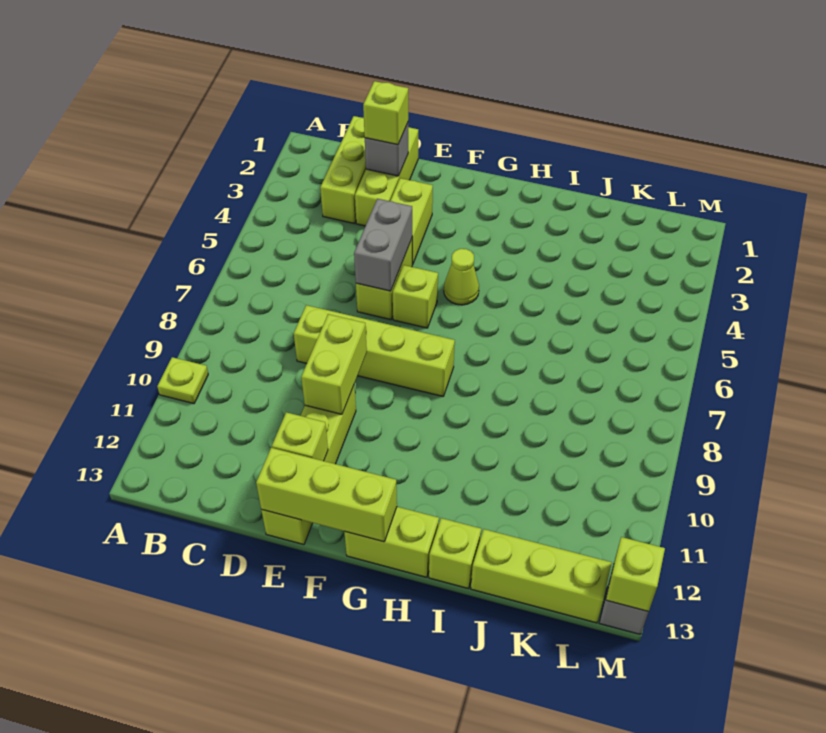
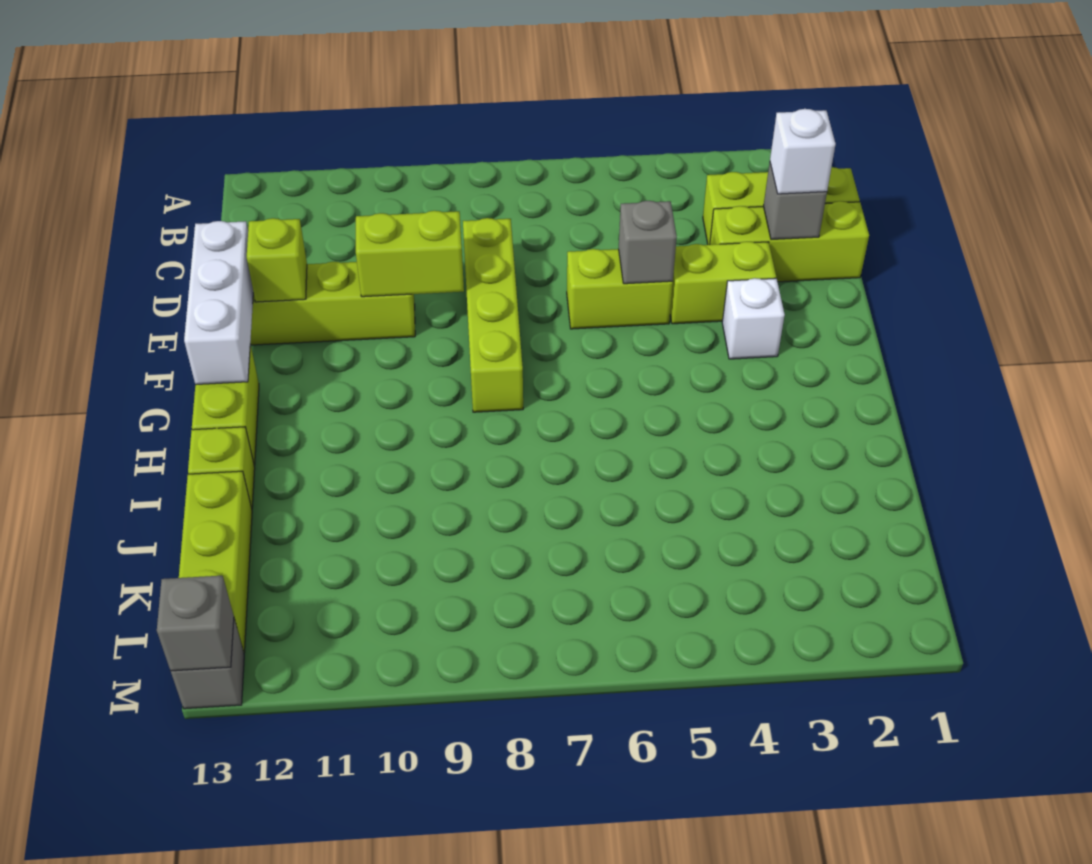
lime plate A10 level 1 -> none
lime brick D2 level 3 -> white brick D2 level 3
grey brick E5:E6 level 2 -> grey brick E5 level 2
lime brick E13:G13 level 2 -> white brick E13:G13 level 2
none -> white brick F3 level 1
lime brick F6 level 1 -> none
lime cone G5 level 1 -> none
lime brick M13 level 2 -> grey brick M13 level 2

